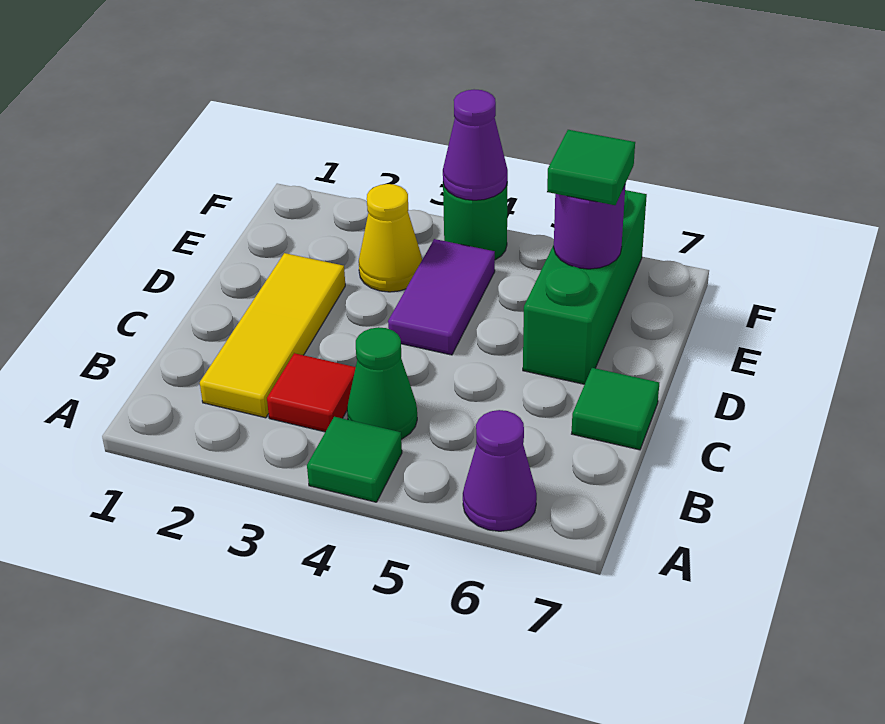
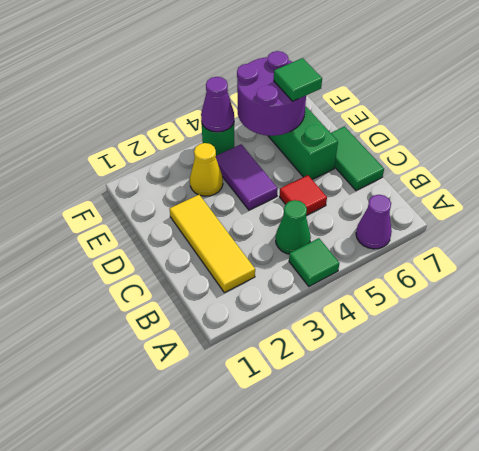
red tile B3 level 1 -> red tile C5 level 1
green tile C7 level 1 -> green tile C7:D7 level 1
purple round brick E6 level 2 -> purple round brick E5:F6 level 2

